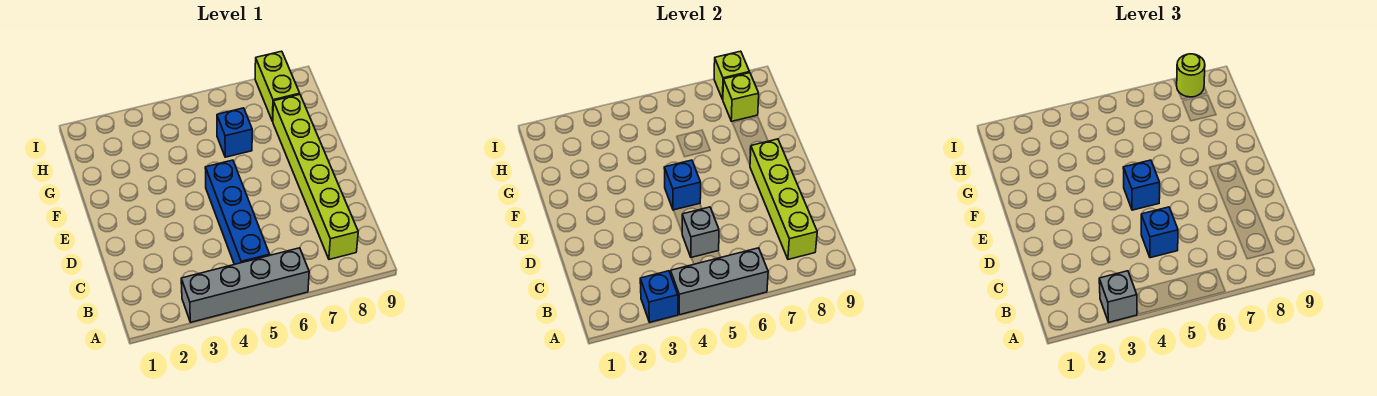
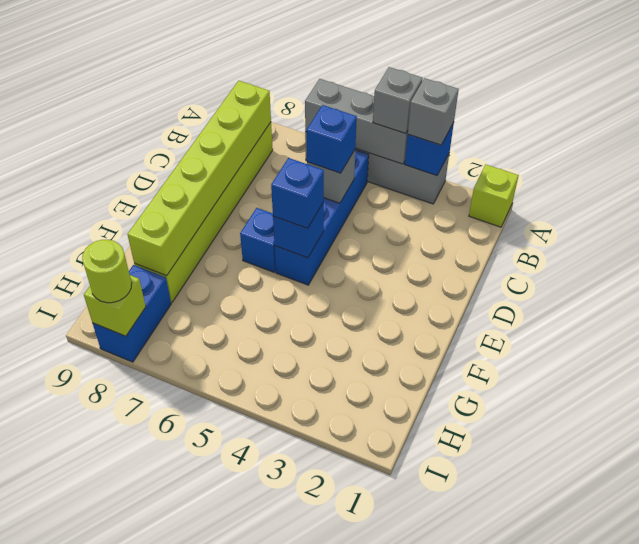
none -> grey brick A4 level 3
lime brick B8:E8 level 2 -> lime brick B8:G8 level 2
blue brick G6 level 1 -> blue brick E6 level 1
lime brick H8:I8 level 1 -> blue brick H8:I8 level 1
lime brick H8 level 2 -> lime brick A1 level 1

